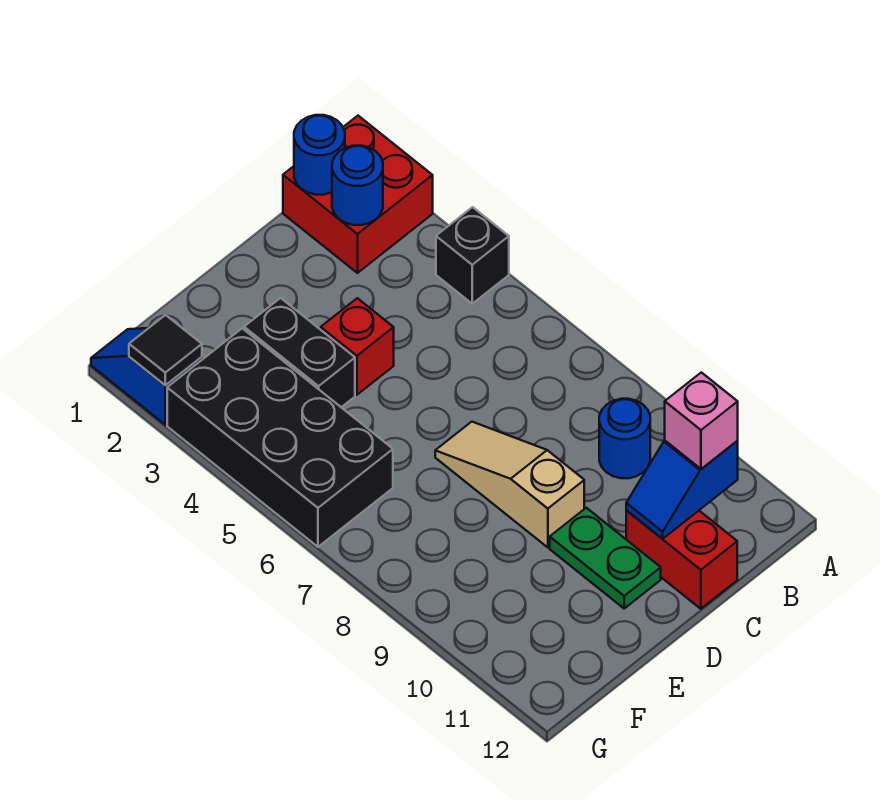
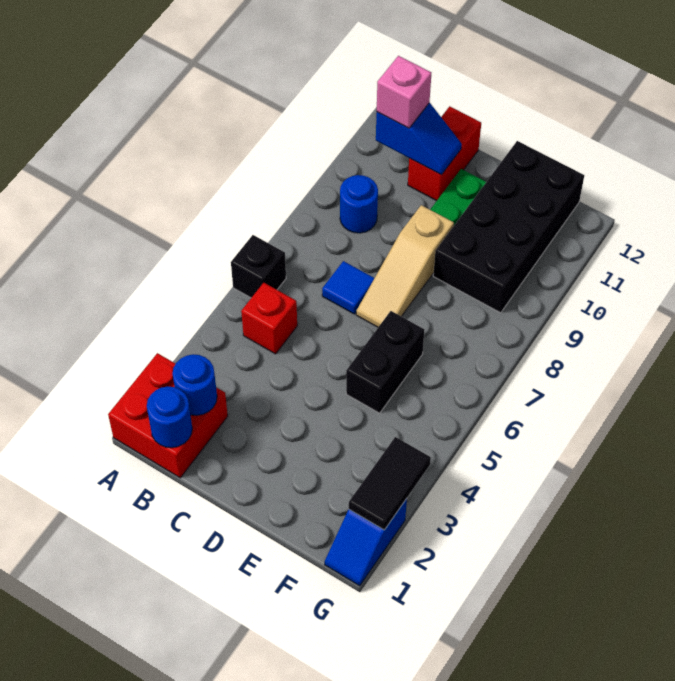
black brick A4 level 1 -> black brick A6 level 1
none -> blue tile C7 level 1
red brick D4 level 1 -> red brick B5 level 1
black brick E3:E4 level 1 -> black brick E5:E6 level 1
black brick F3:G6 level 1 -> black brick E9:F12 level 1
black tile G2 level 2 -> black tile G2:G3 level 2

